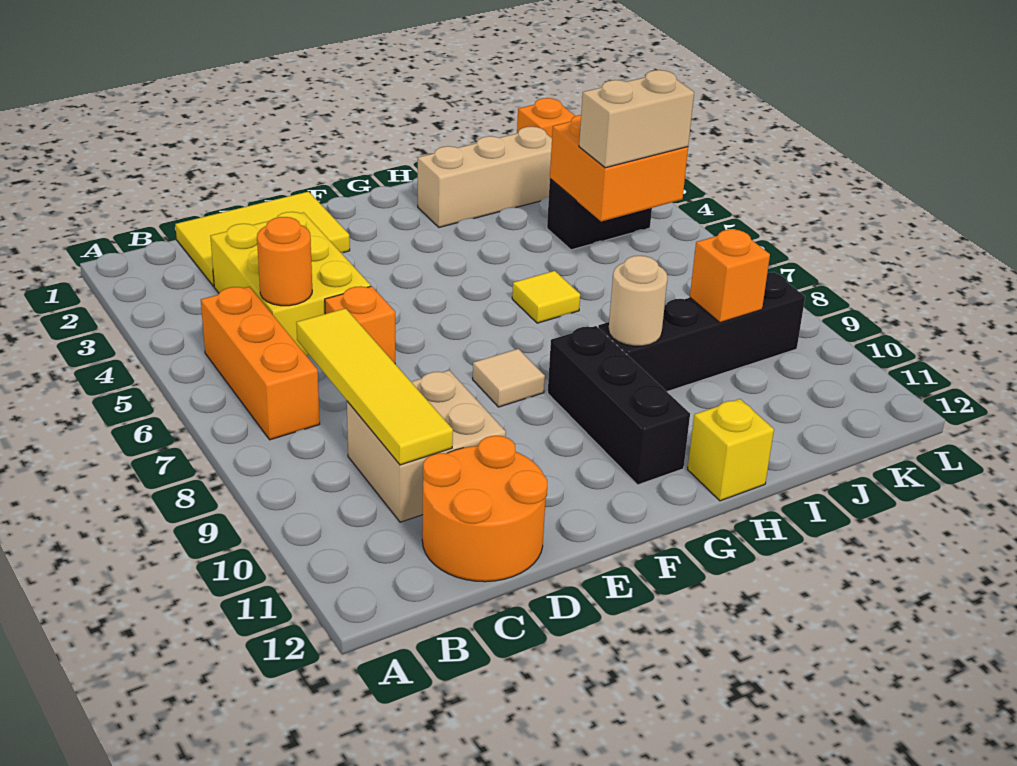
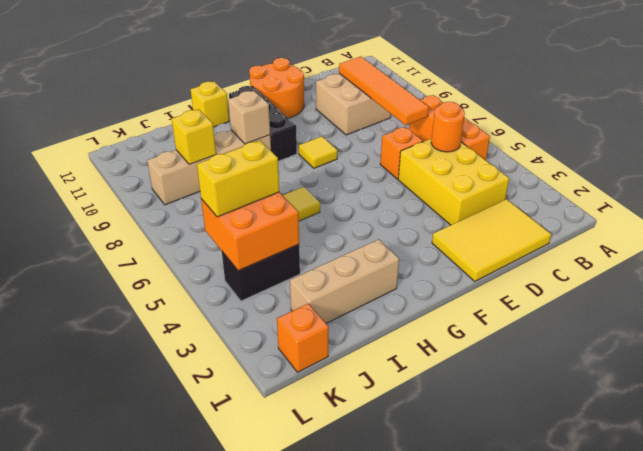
yellow tile C7:C10 level 2 -> orange tile C7:C10 level 2
orange round brick C11:D12 level 1 -> orange round brick E11:F12 level 1
tan tile F8 level 1 -> yellow tile F8 level 1
black brick H9:K9 level 1 -> tan brick H9:K9 level 1
tan round brick H9 level 2 -> tan brick H9 level 2
tan brick J5:K5 level 3 -> yellow brick J5:K5 level 3
orange brick J9 level 2 -> yellow brick J9 level 2

